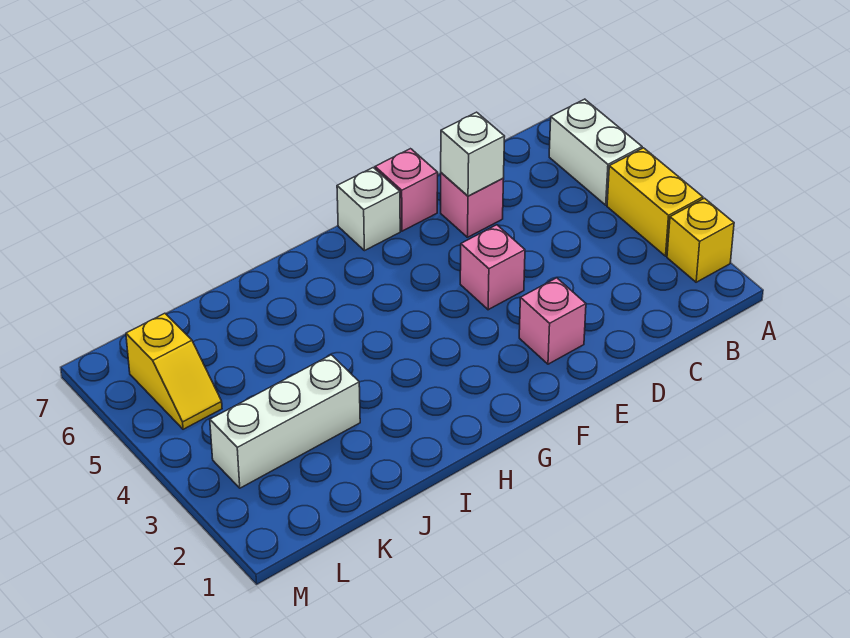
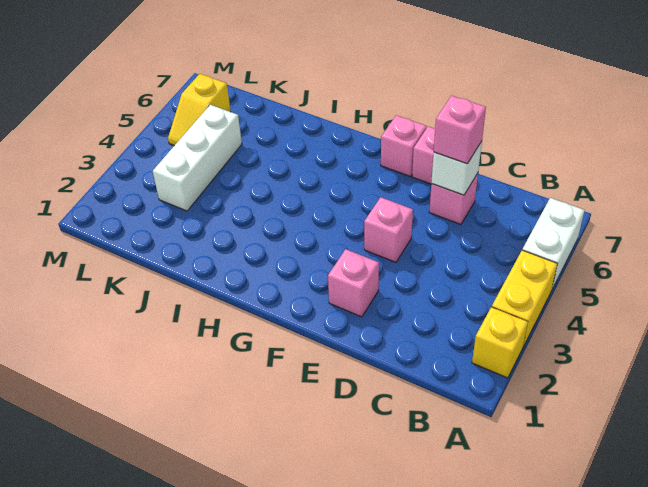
none -> pink brick D6 level 3
white brick F7 level 1 -> pink brick F7 level 1
white brick J3:L3 level 1 -> white brick K3:K5 level 1

